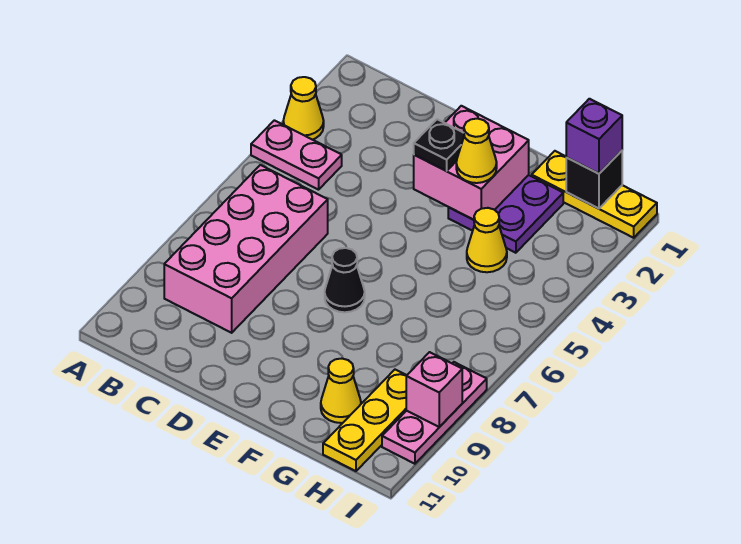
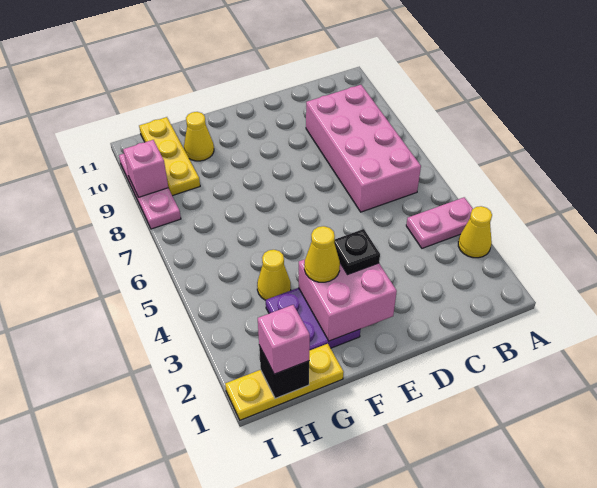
black cone E7 level 1 -> none
purple brick H1 level 3 -> pink brick H1 level 3

